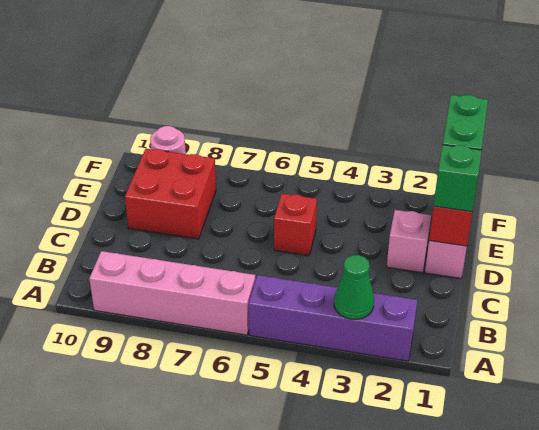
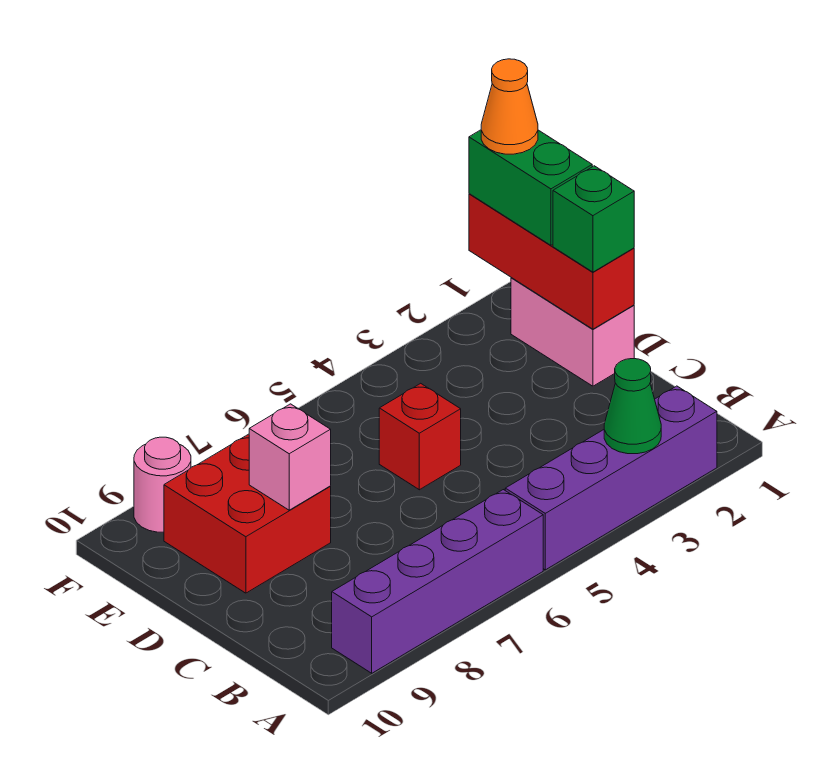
pink brick A6:A9 level 1 -> purple brick A6:A9 level 1
pink brick D2 level 1 -> pink brick D8 level 2
none -> orange cone F1 level 4

